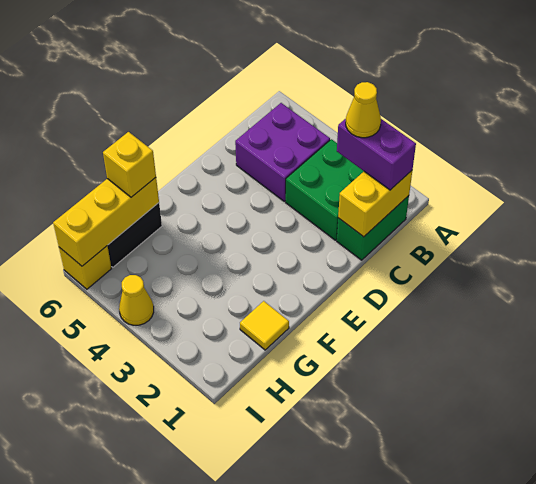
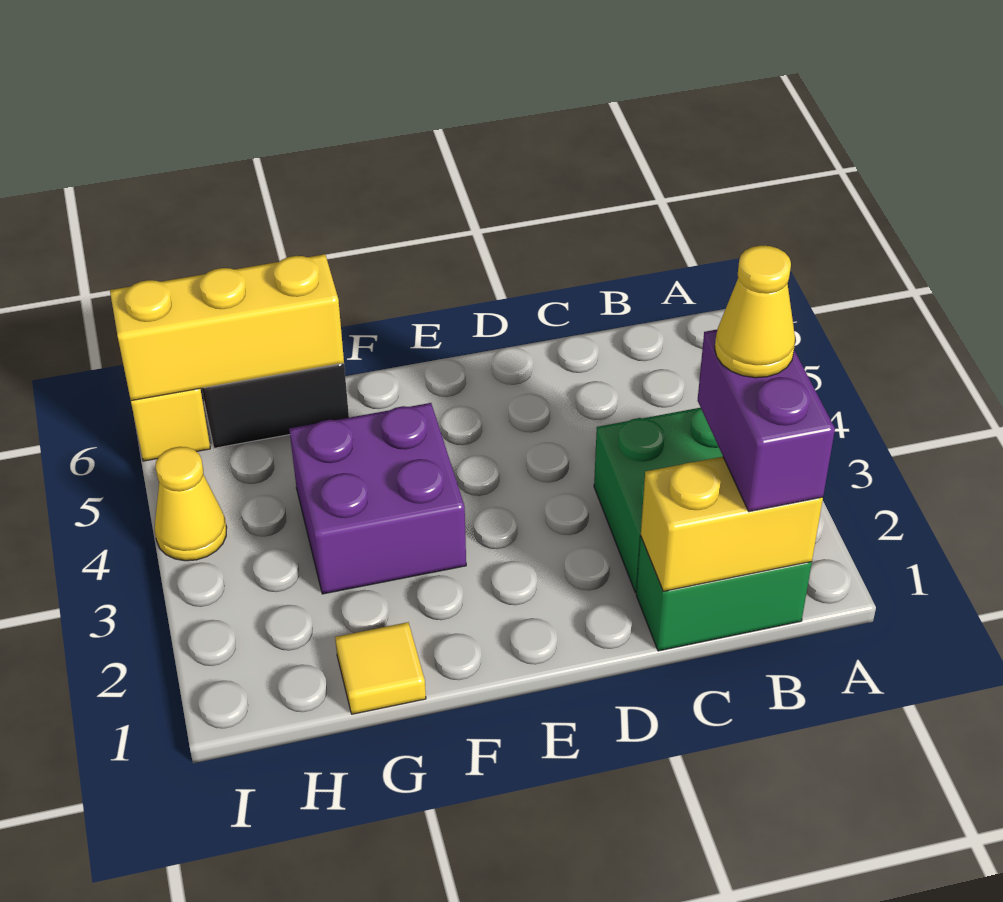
purple brick B4:C5 level 1 -> purple brick F3:G4 level 1
yellow brick G6 level 3 -> none

